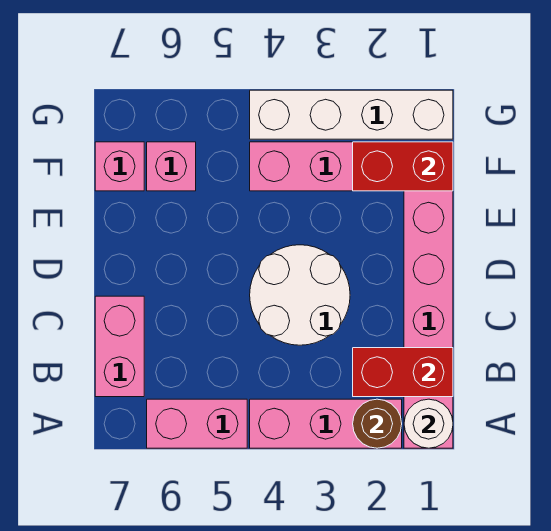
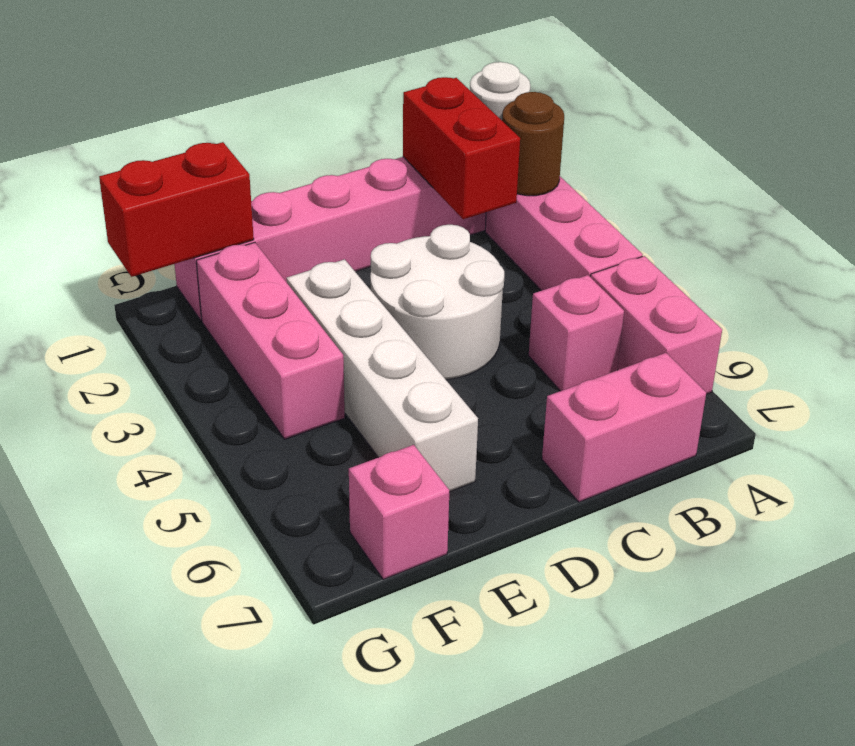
red brick F1:F2 level 2 -> red brick F1:G1 level 2
pink brick F6 level 1 -> pink brick B5 level 1
white brick G1:G4 level 1 -> white brick E3:E6 level 1

